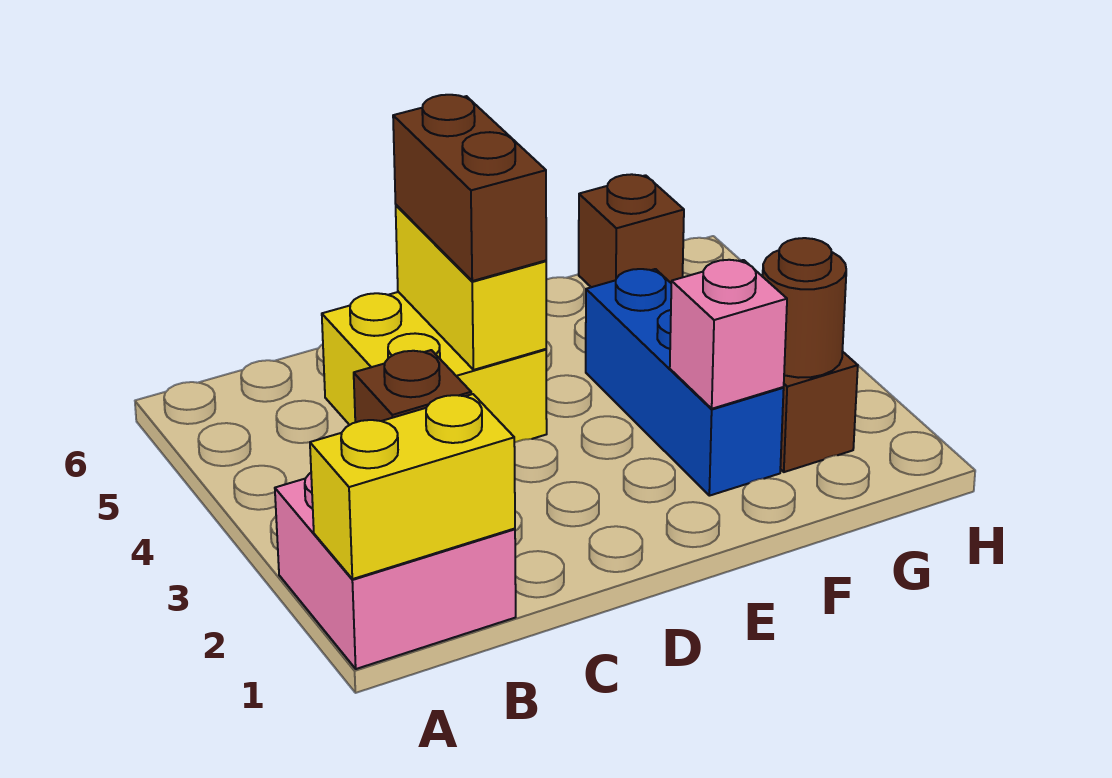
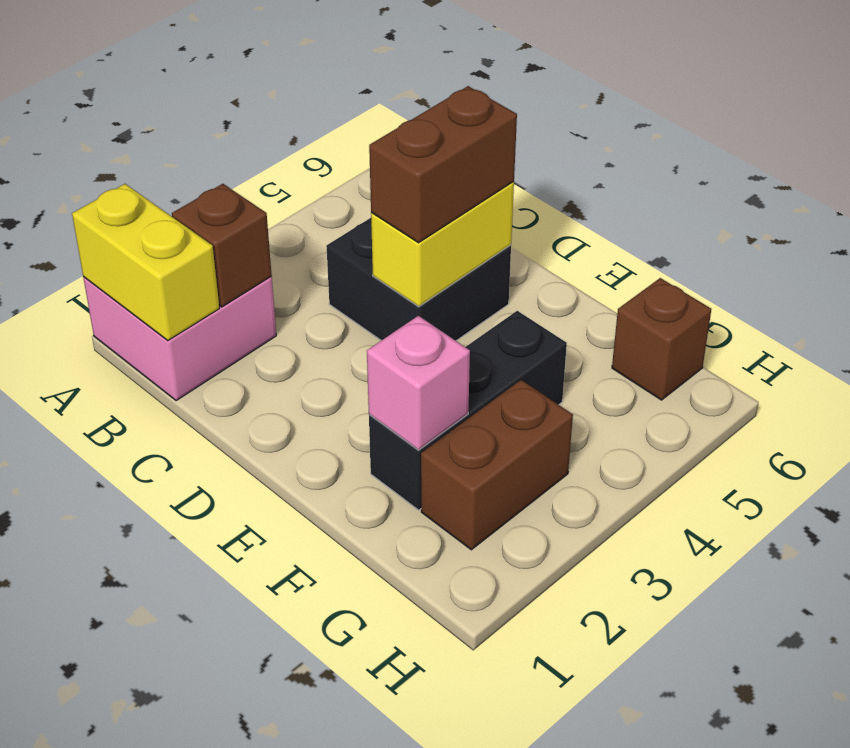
yellow brick C4:D5 level 1 -> black brick C4:D5 level 1
blue brick F2:F4 level 1 -> black brick F2:F4 level 1
brown round brick G2 level 2 -> none

